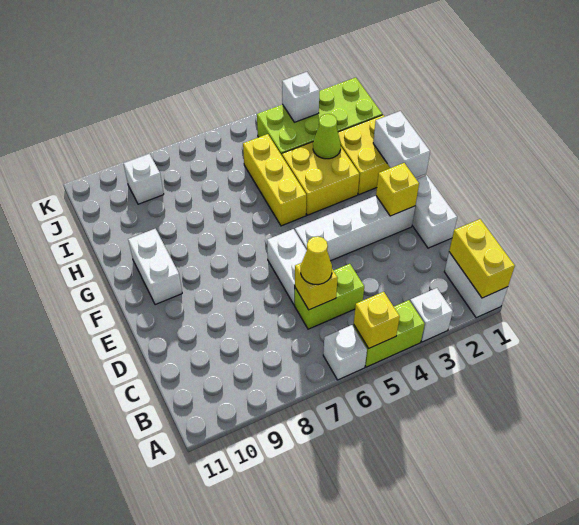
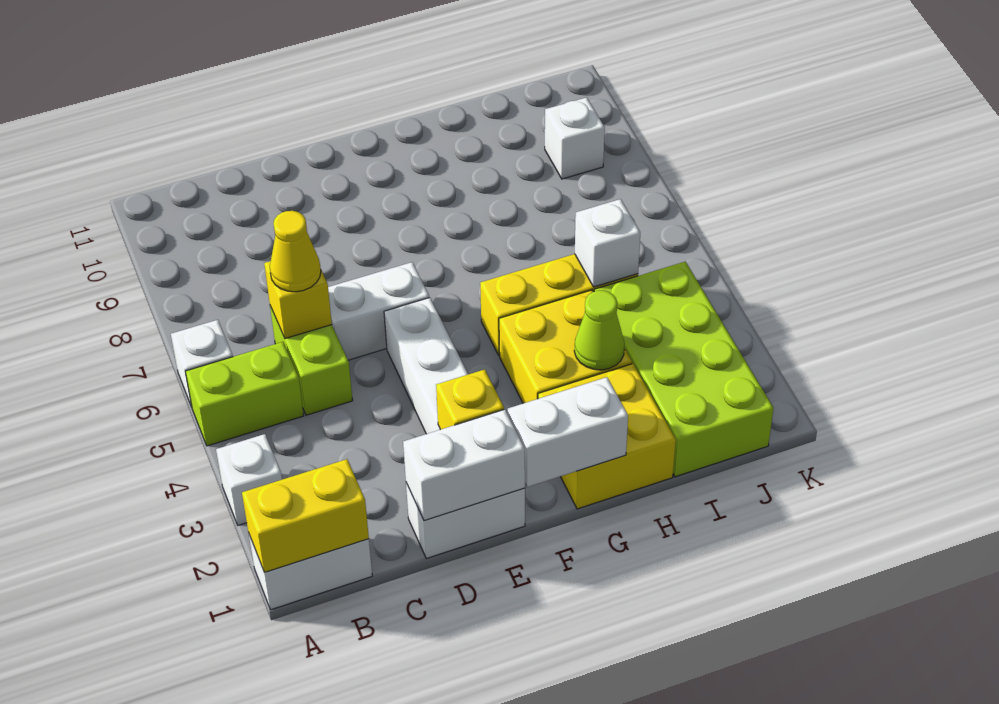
lime brick A4:A5 level 1 -> lime brick A5:B5 level 1
yellow brick A5 level 2 -> none
white brick F10:G10 level 1 -> white brick D1:E1 level 2
white brick J3 level 2 -> white brick I5 level 2

